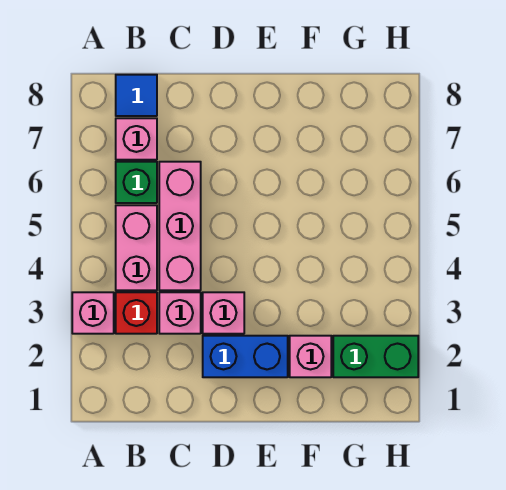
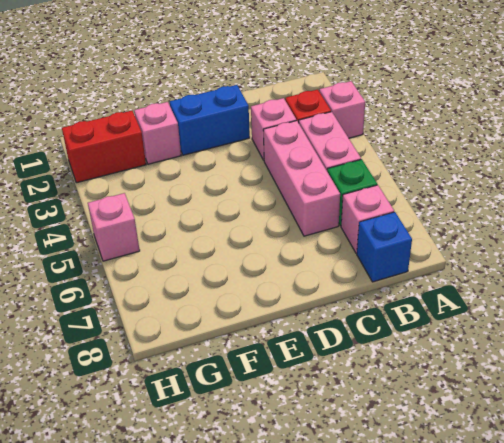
blue tile B8 level 1 -> blue brick B8 level 1
pink brick D3 level 1 -> pink brick H5 level 1
green brick G2:H2 level 1 -> red brick G2:H2 level 1

